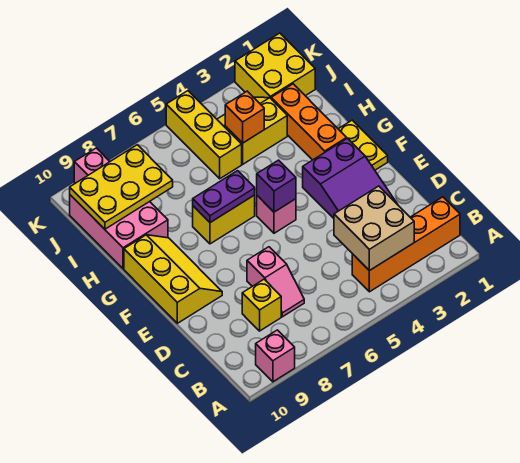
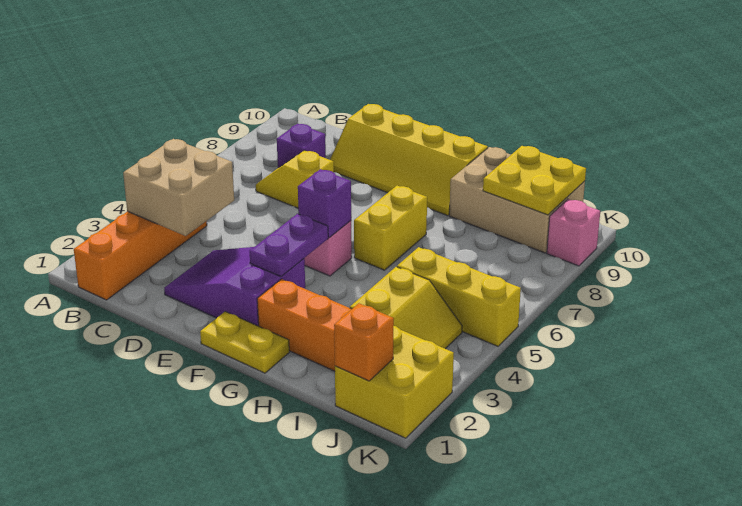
pink brick A9 level 1 -> none
pink slope C7:D7 level 1 top D -> yellow slope C7:D7 level 1 top D
yellow brick C8 level 1 -> purple brick C8 level 1
yellow slope E9:G10 level 1 top 10 -> yellow slope D9:G10 level 1 top 10
purple plate G6:G7 level 2 -> purple plate F3:F4 level 2
pink brick H9:J10 level 1 -> tan brick H9:J10 level 1
orange brick I4 level 2 -> orange brick J1 level 2
yellow plate I8:J10 level 2 -> yellow plate I9:J10 level 2

